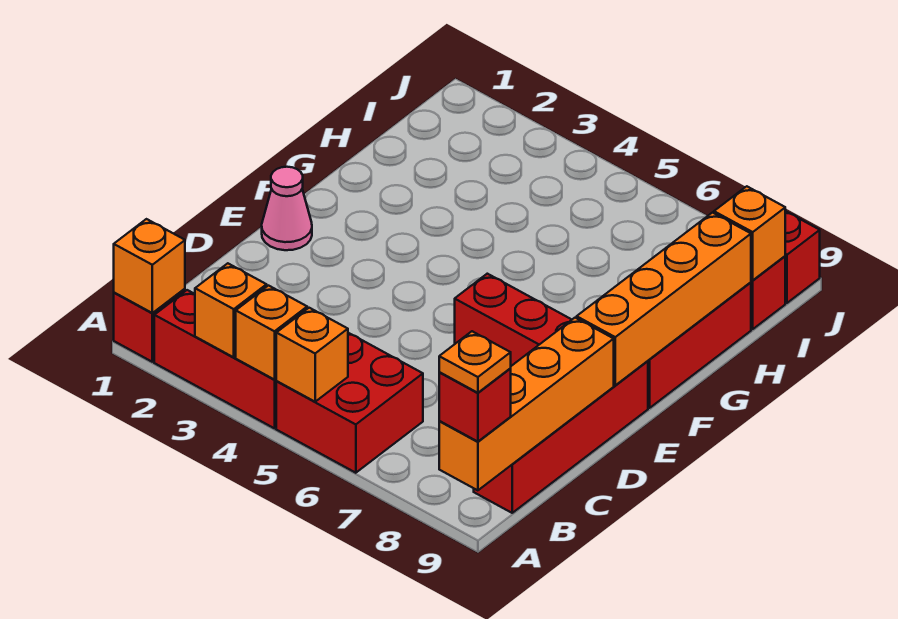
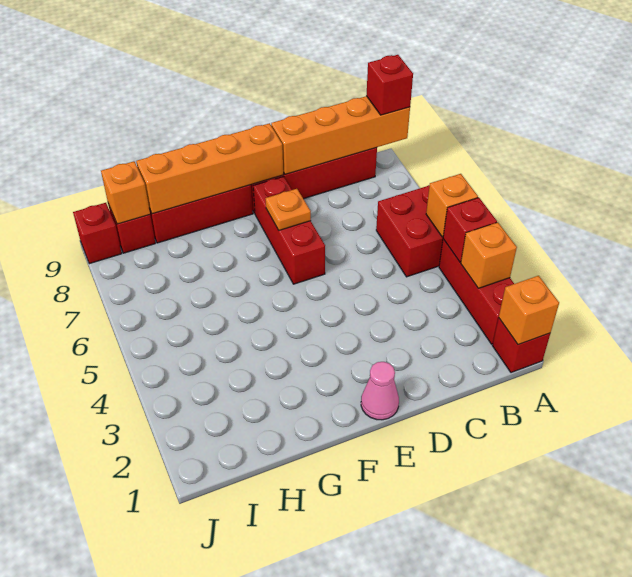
orange brick A4 level 2 -> red brick A4 level 2
orange plate A9 level 4 -> orange plate E7 level 2

